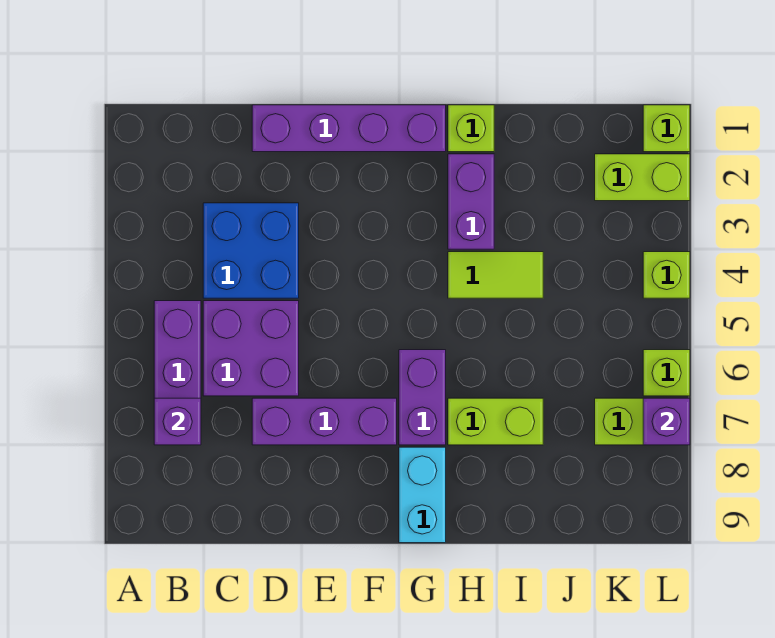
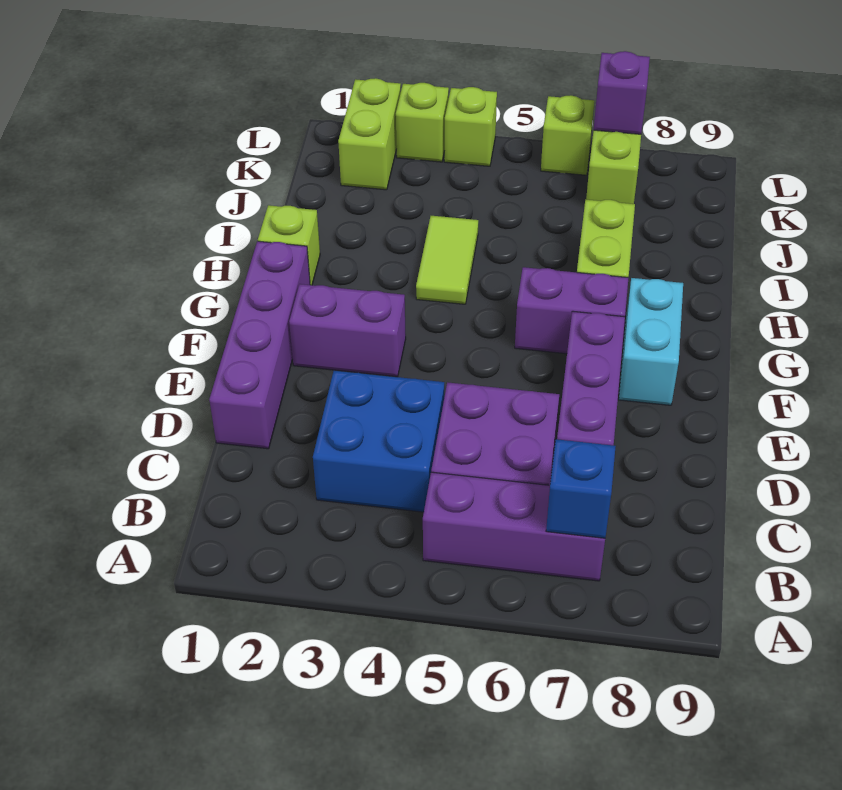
purple brick B7 level 2 -> blue brick B7 level 2
cyan brick G8:G9 level 1 -> cyan brick F8:G8 level 1
purple brick H2:H3 level 1 -> purple brick F2:F3 level 1
lime brick L1 level 1 -> lime brick L3 level 1

